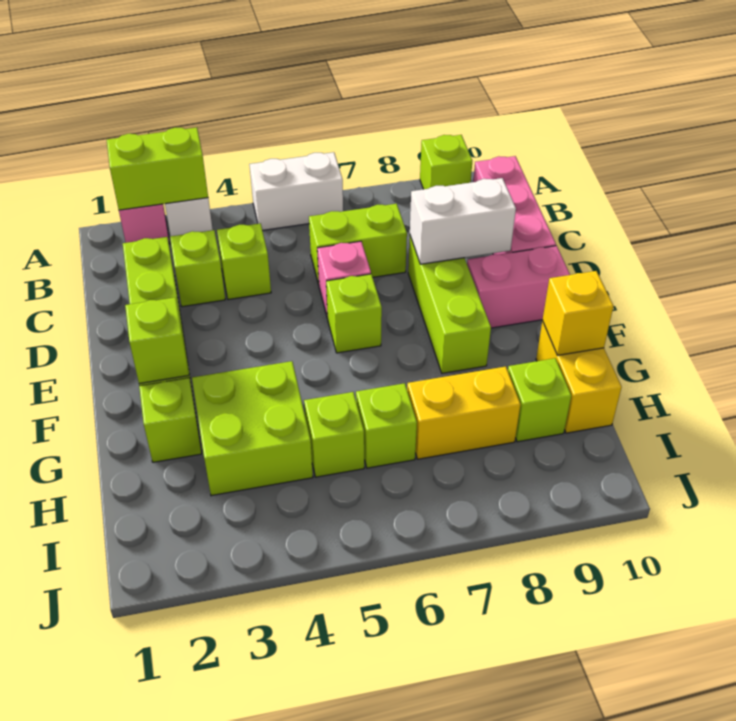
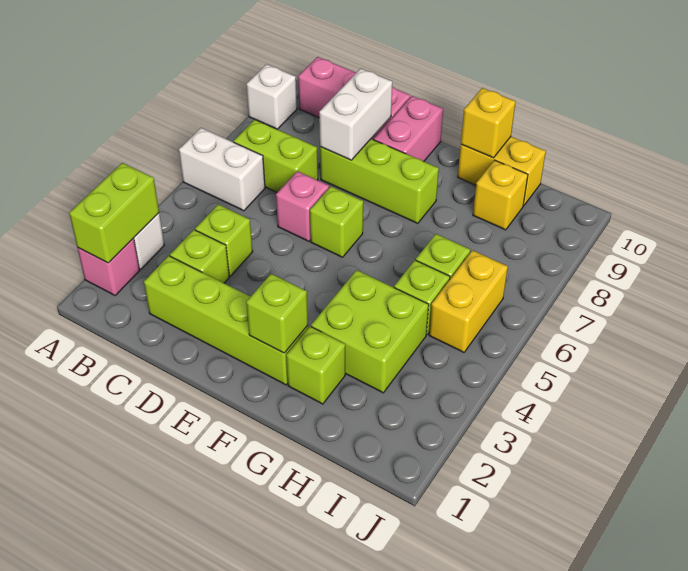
white brick A5:A6 level 1 -> white brick A6:B6 level 1
lime brick A9 level 1 -> white brick A9 level 1
lime brick C6:C7 level 1 -> lime brick B7:C7 level 1
yellow brick H7:H8 level 1 -> yellow brick I5:I6 level 1
lime brick H9 level 1 -> yellow brick H9 level 1

